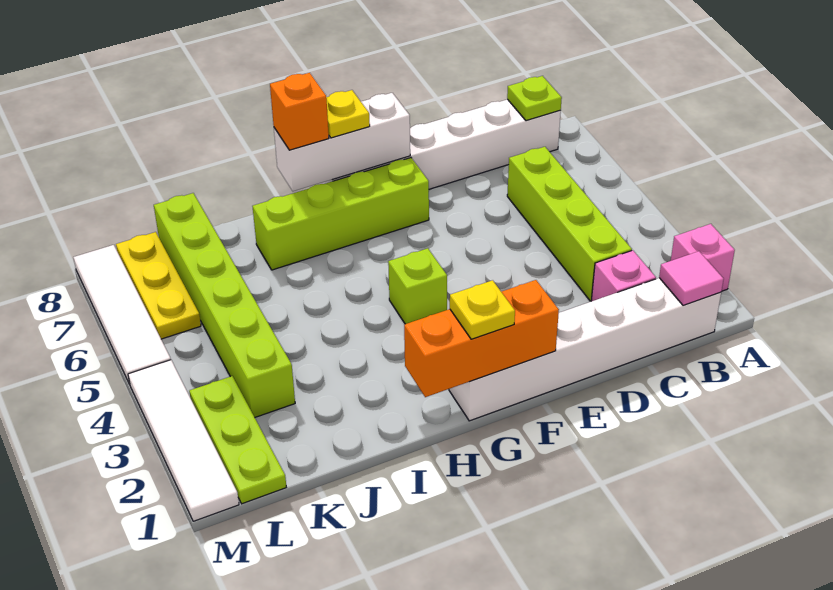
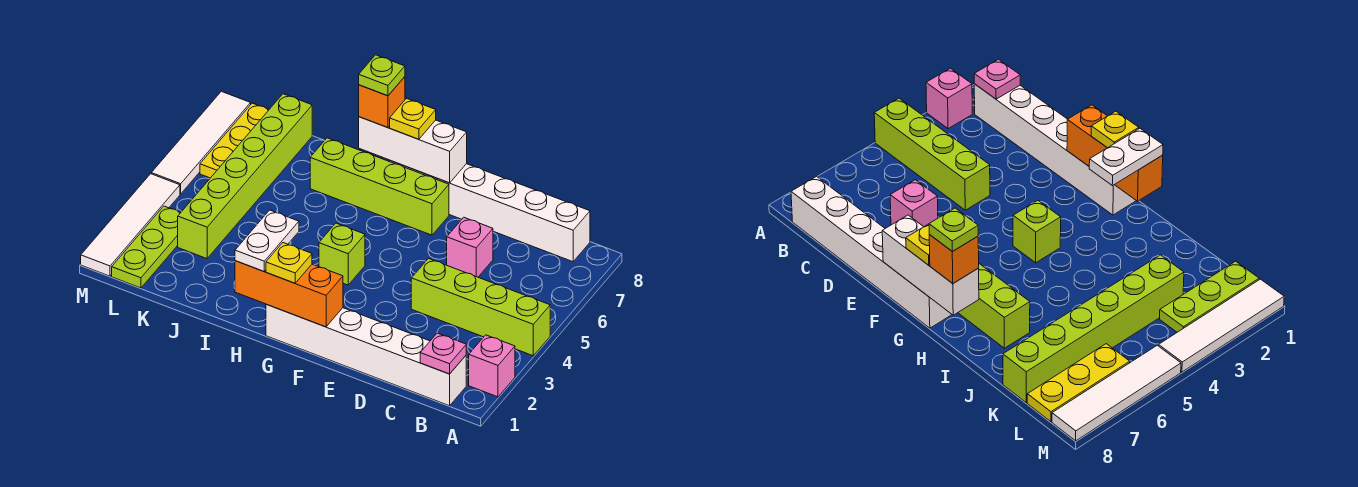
pink tile B1 level 2 -> pink plate B1 level 2
lime plate B8 level 2 -> lime plate H8 level 4
pink brick C2 level 1 -> pink brick D6 level 1
lime brick C3:C6 level 1 -> lime brick A4:D4 level 1
none -> white plate H1:H2 level 3

